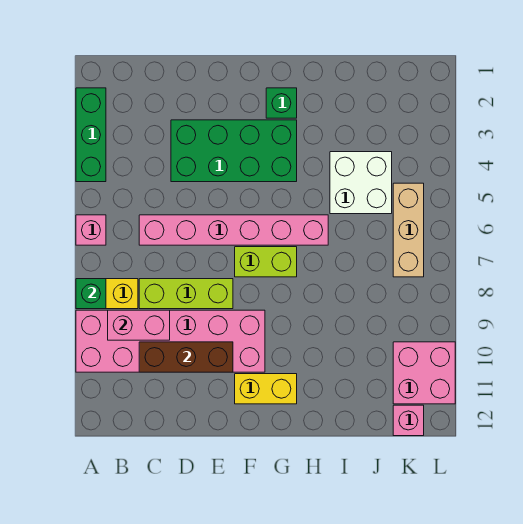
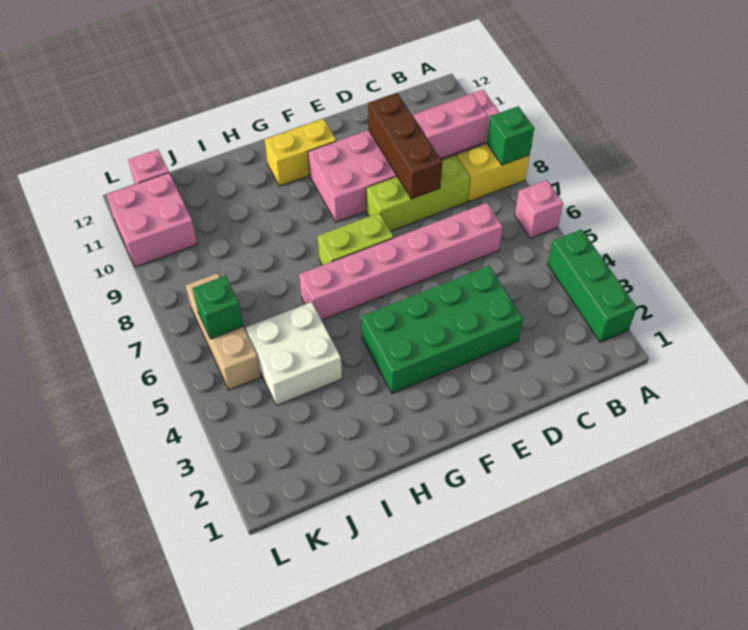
brown brick C10:E10 level 2 -> brown brick D8:D10 level 2
green brick G2 level 1 -> green brick K6 level 2

